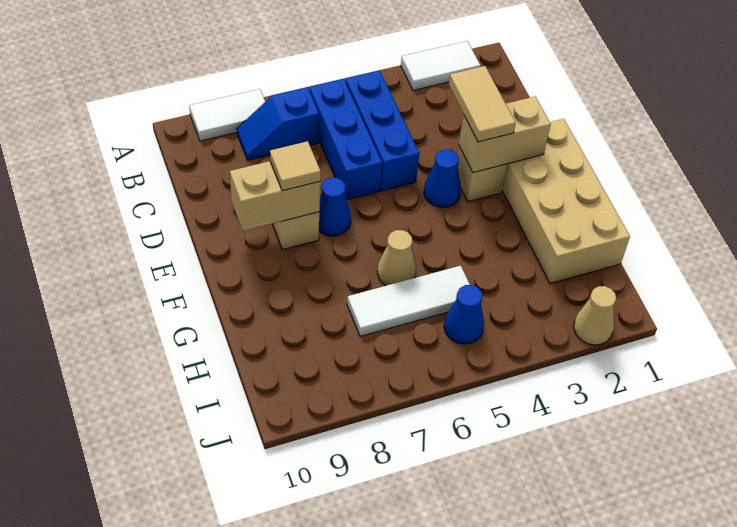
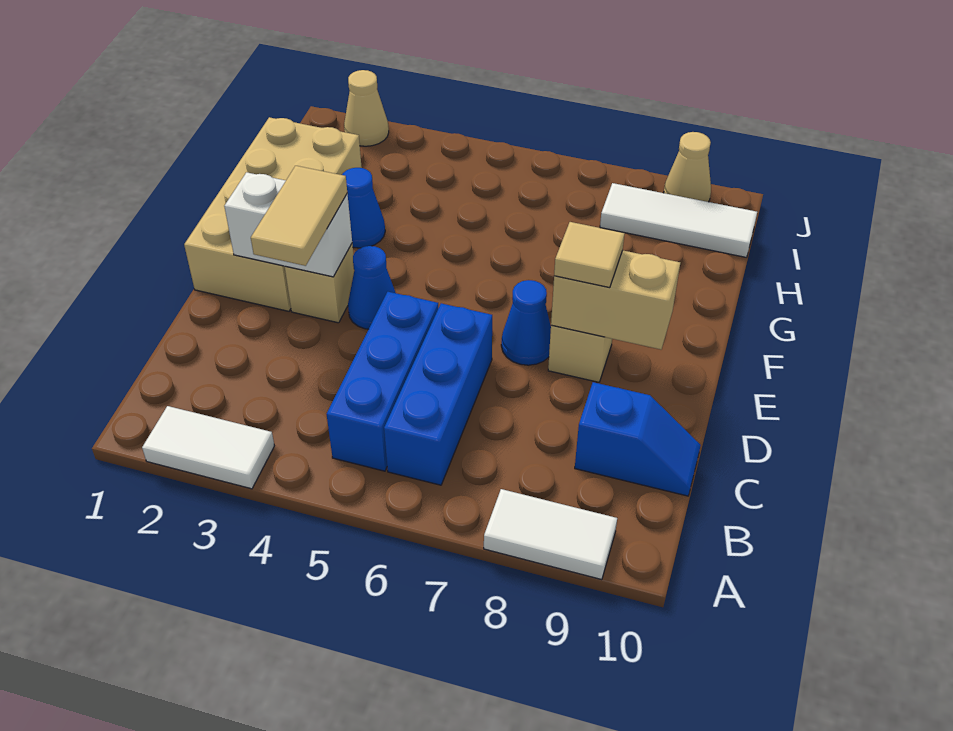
blue slope B7:B8 level 1 top 7 -> blue slope C9:C10 level 1 top 9
tan brick E2:E3 level 2 -> white brick E2:E3 level 2
tan cone G6 level 1 -> tan cone J9 level 1
white tile H5:H7 level 1 -> white tile I8:I10 level 1
blue cone I5 level 1 -> blue cone G3 level 1

